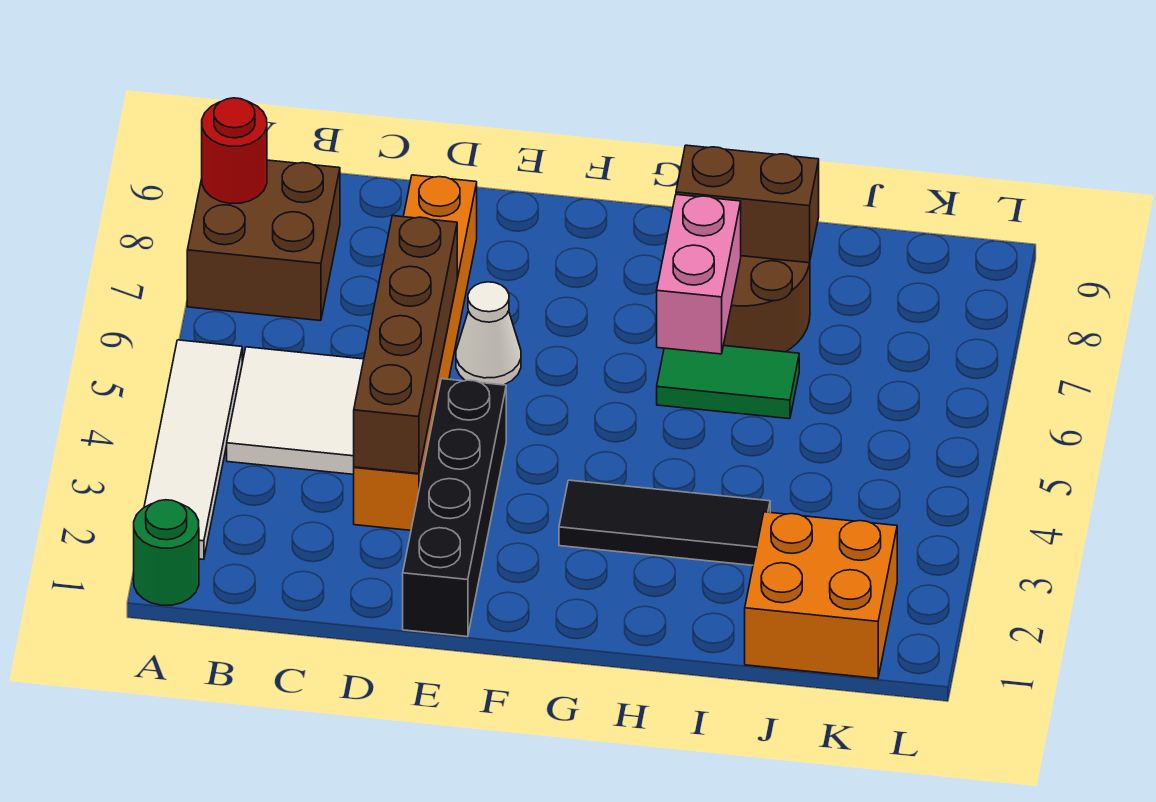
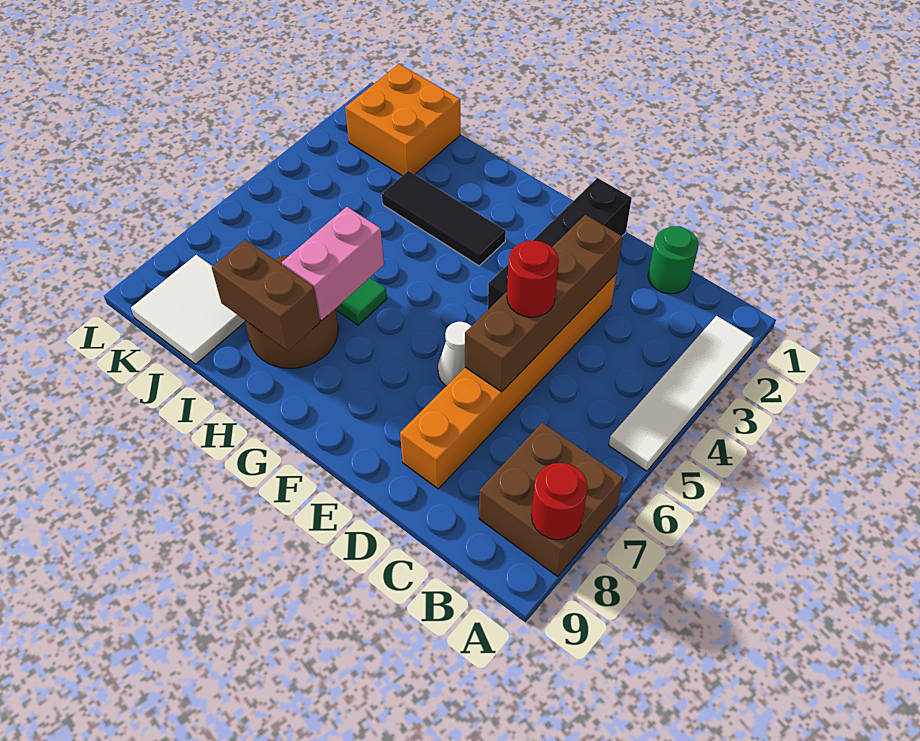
green round brick A1 level 1 -> green round brick C1 level 1
white tile B4:C5 level 1 -> white tile J8:K9 level 1
none -> red round brick D5 level 3

